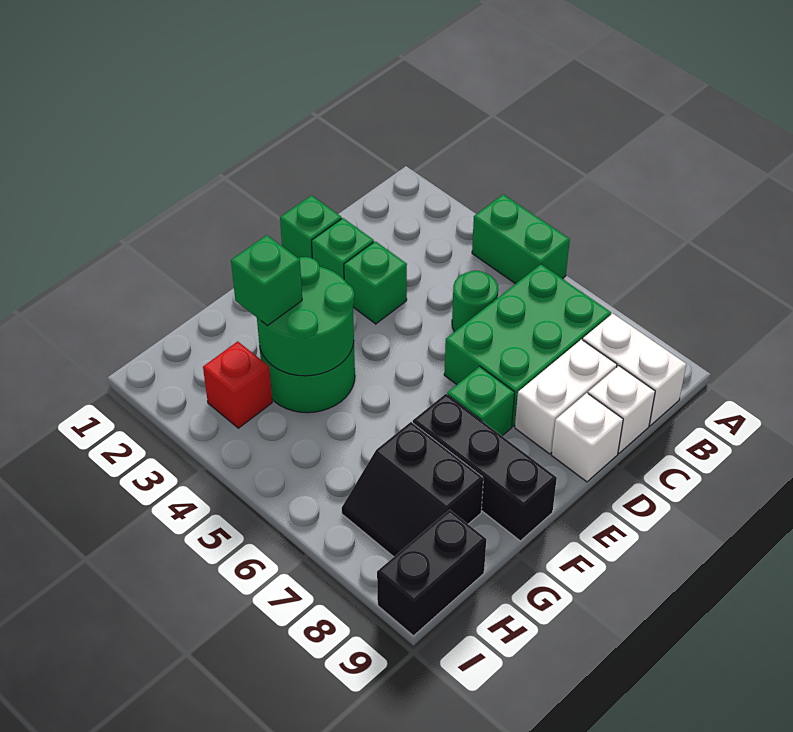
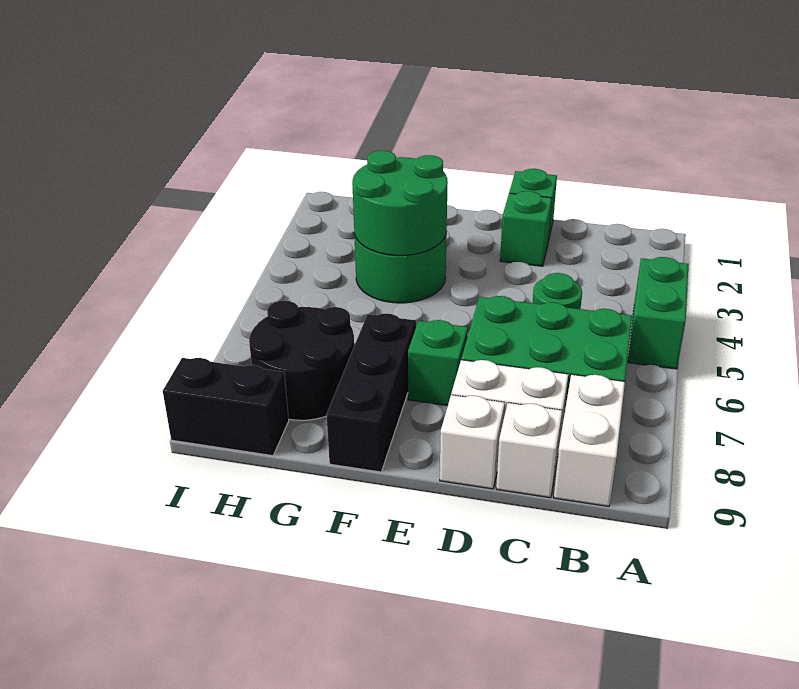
green brick D3 level 1 -> none
green brick G3 level 3 -> none
black slope G7:H8 level 1 top G -> black round brick G7:H8 level 1
red brick H3 level 1 -> none

